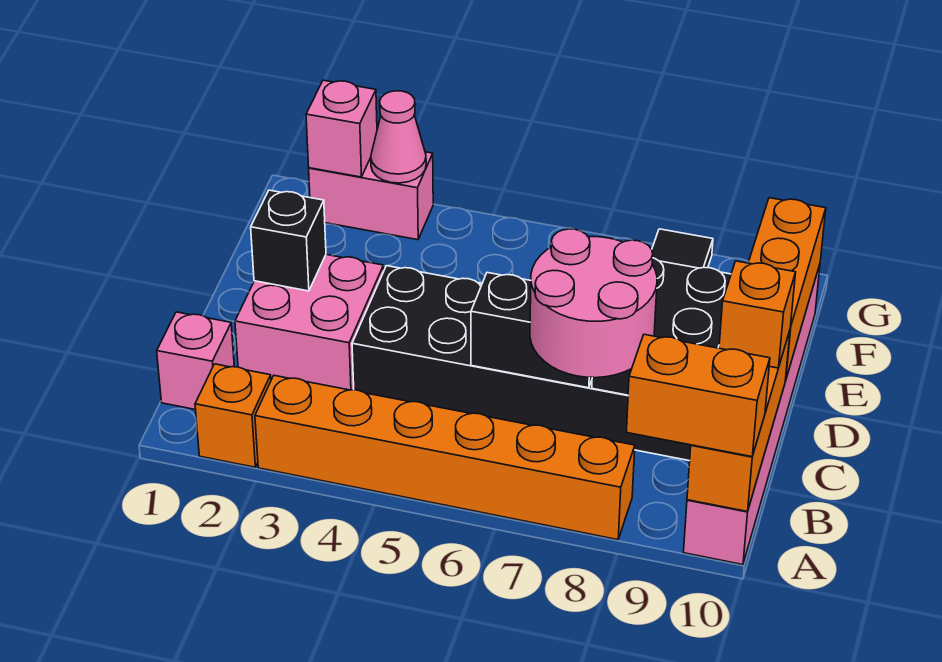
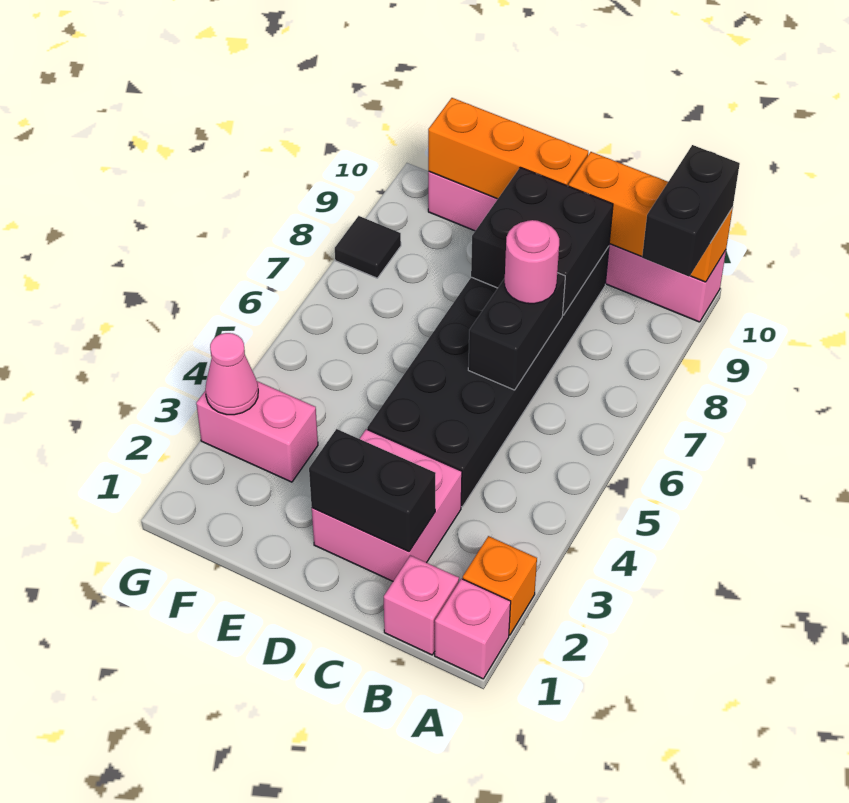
orange brick A3:A8 level 1 -> none
orange brick A9:A10 level 3 -> black brick A9:A10 level 3
pink round brick B7:C8 level 3 -> pink round brick C7 level 3
orange brick C10 level 3 -> none
black brick D2 level 2 -> black brick C2:D2 level 2
pink brick G2:G3 level 1 -> pink brick F3:G3 level 1
pink brick G2 level 2 -> pink brick A1 level 1

